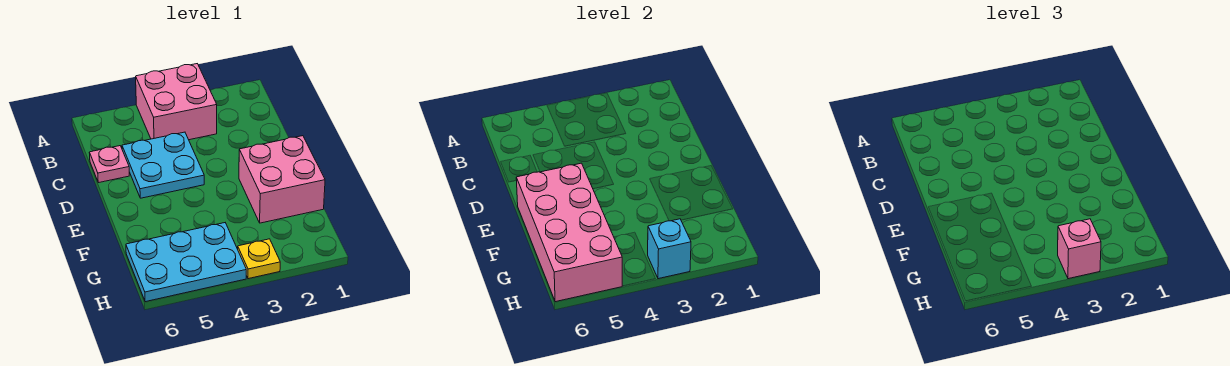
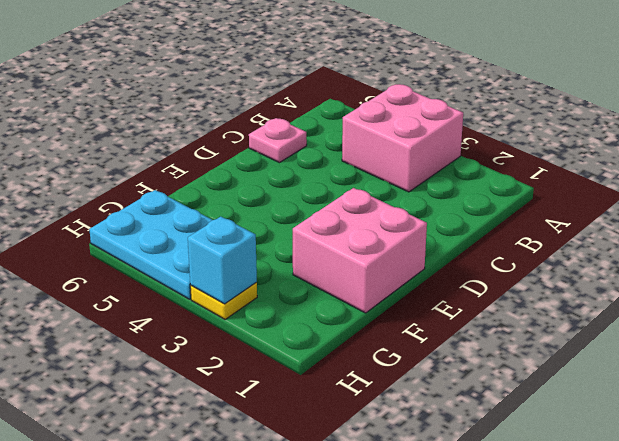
cyan plate C4:D5 level 1 -> none
pink brick E5:H6 level 2 -> none
pink brick H3 level 3 -> none

